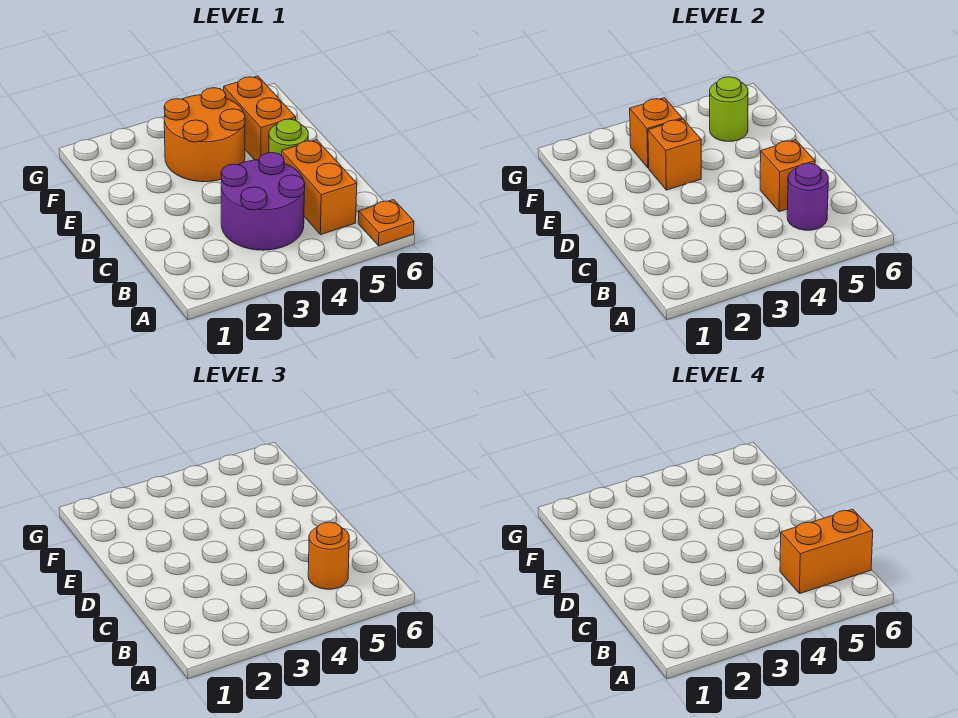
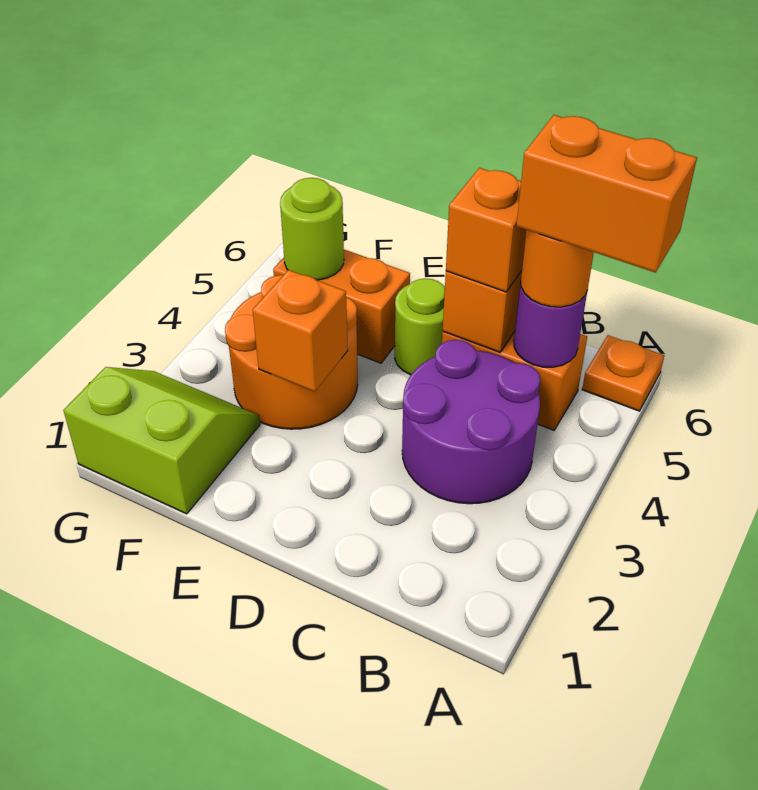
orange brick B5:B6 level 4 -> orange brick A5:B5 level 4
none -> lime slope F1:G2 level 1 top 1
orange brick F3 level 2 -> orange brick C5 level 3

